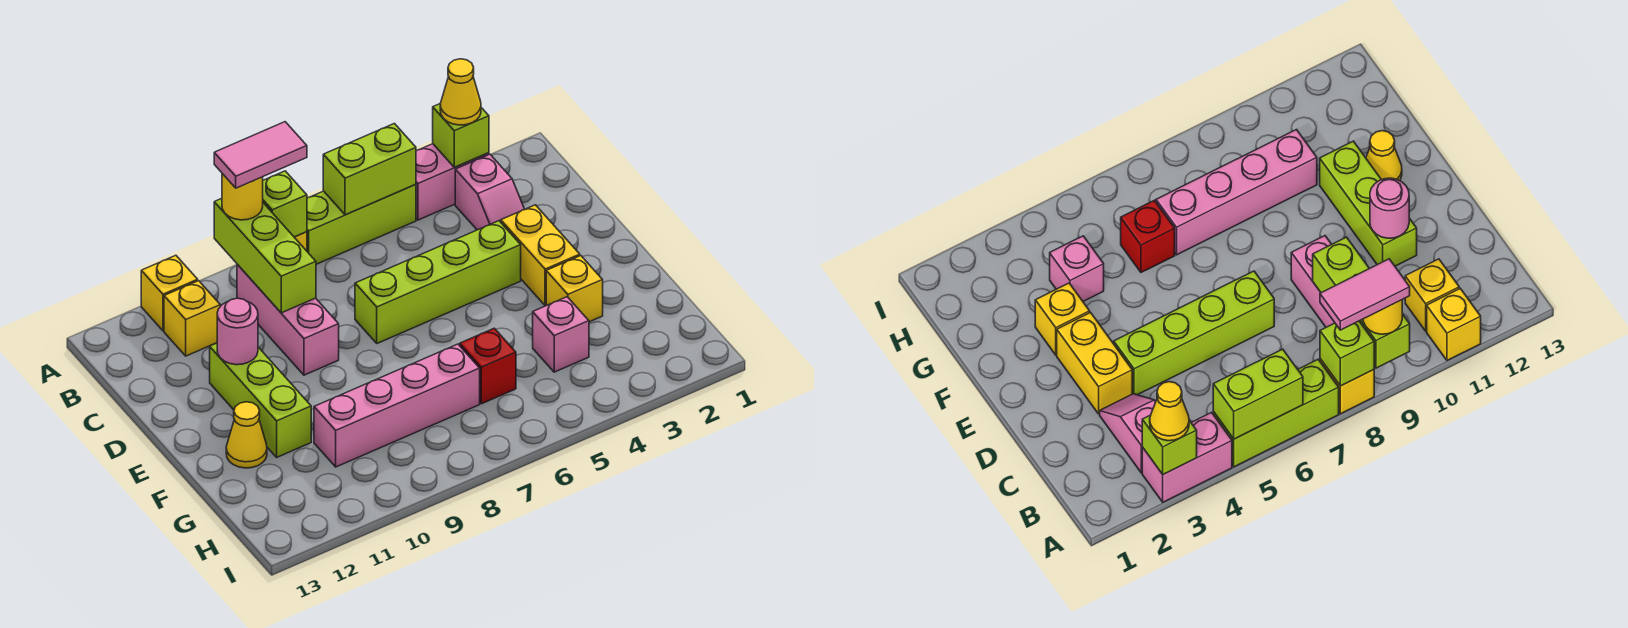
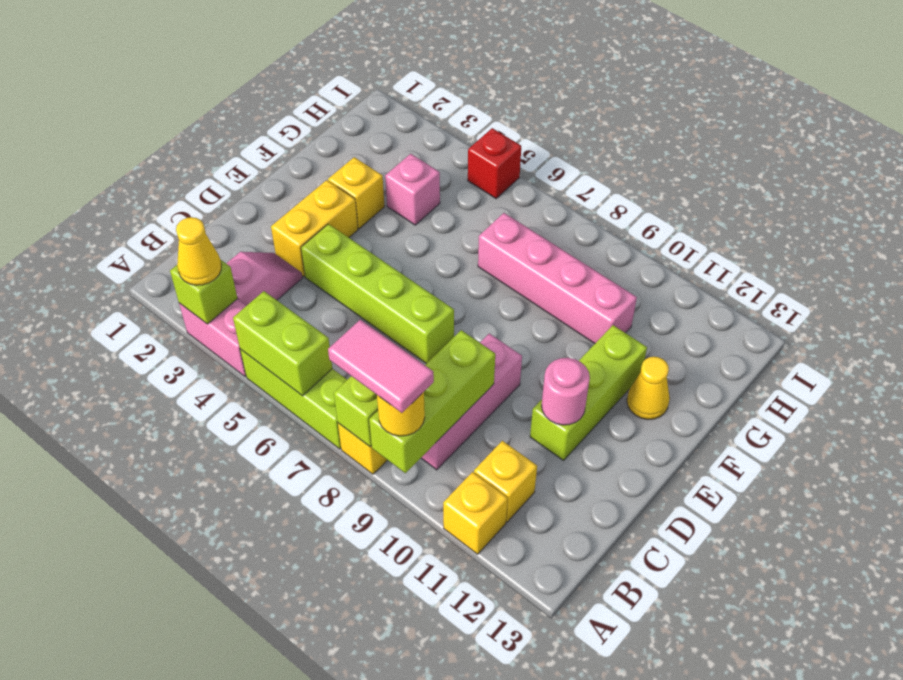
red brick G6 level 1 -> red brick I5 level 1

